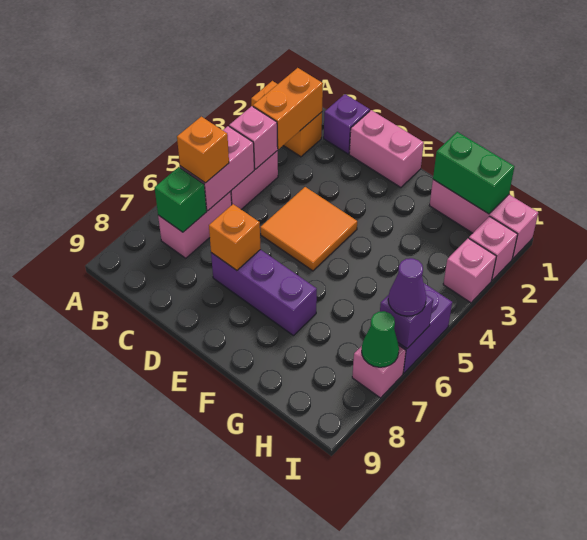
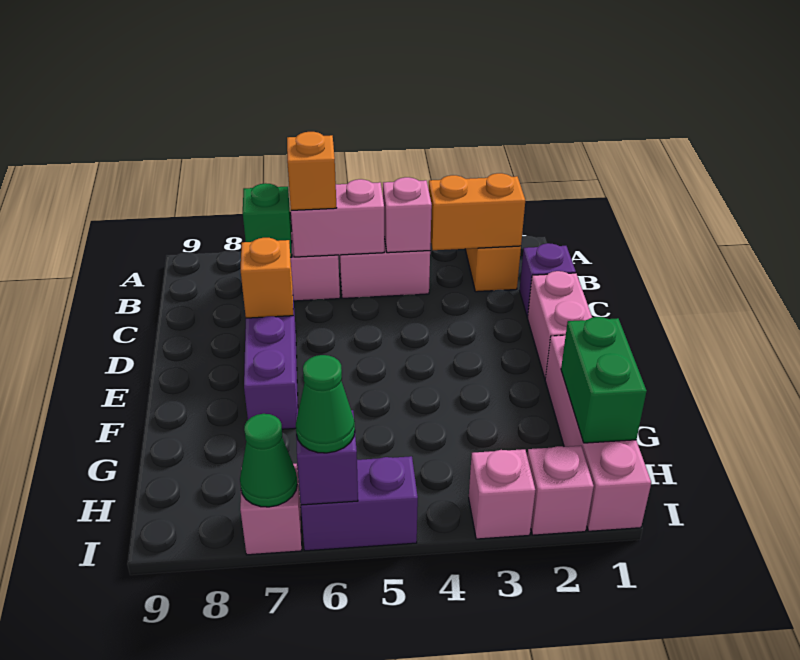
orange tile D4:E5 level 1 -> none
pink brick G1:I1 level 1 -> pink brick F1:I1 level 1
purple cone I6 level 3 -> green cone I6 level 3

